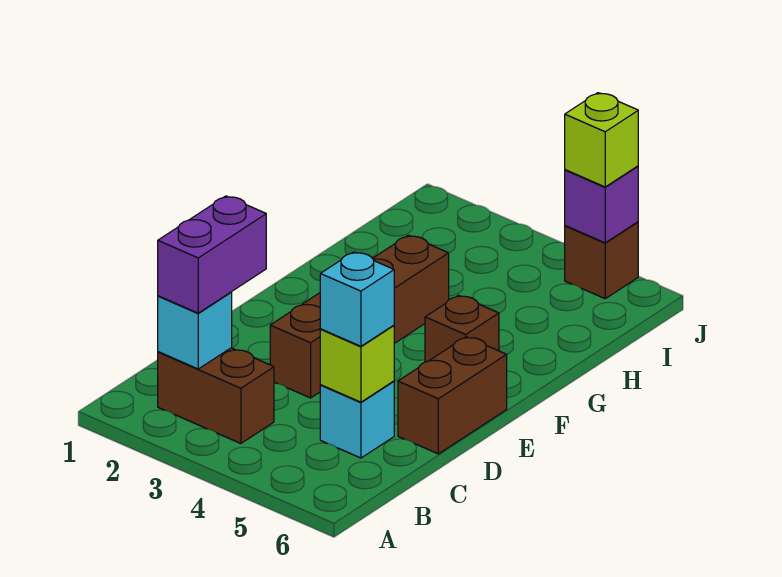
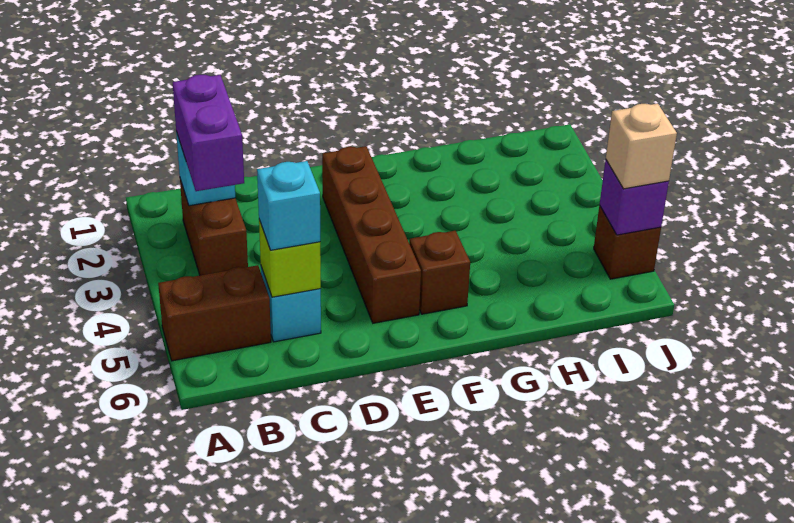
purple brick B2:C2 level 3 -> purple brick B2:B3 level 3
brown brick D3:G3 level 1 -> brown brick E2:E5 level 1
brown brick D6:E6 level 1 -> brown brick A5:B5 level 1
lime brick J5 level 3 -> tan brick J5 level 3

